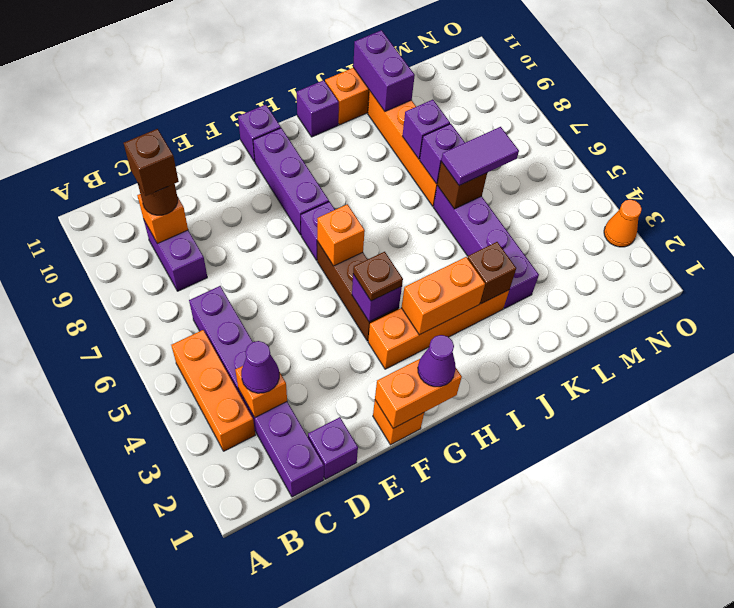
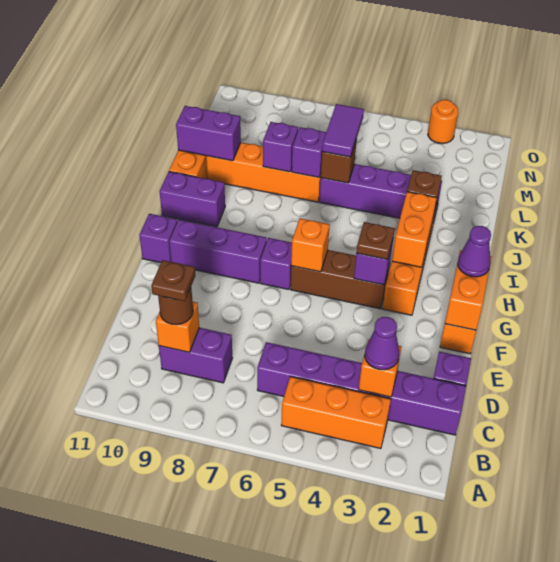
brown brick C9 level 4 -> brown plate C9 level 4
purple brick I11 level 1 -> purple brick I10:I11 level 1
orange cone O3 level 1 -> orange round brick O3 level 1

